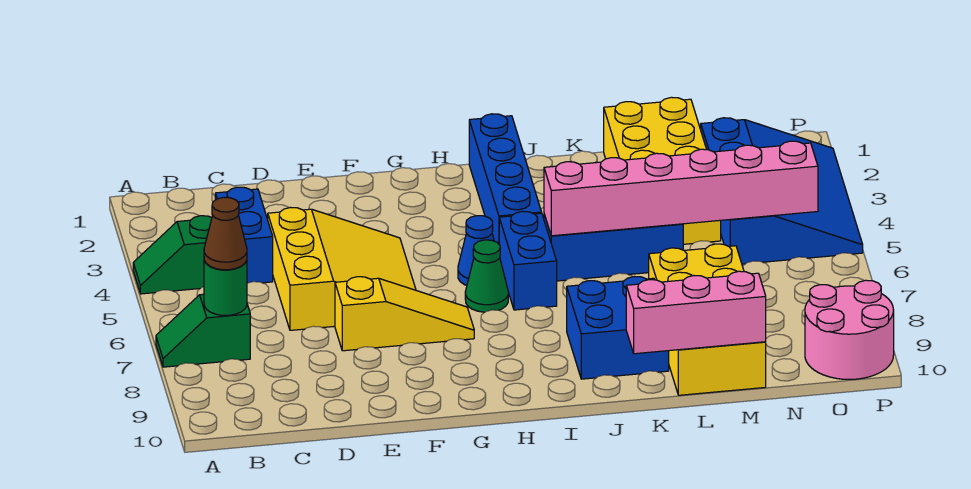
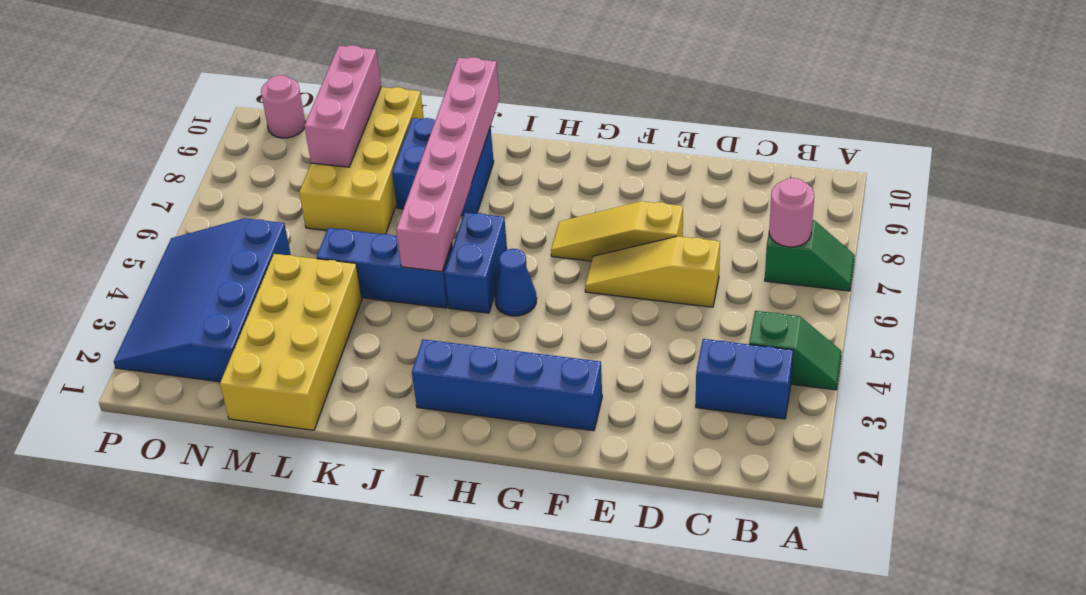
green round brick B7 level 2 -> pink round brick B7 level 2
brown cone B7 level 3 -> none
blue brick C3:C4 level 1 -> blue brick B3:C3 level 1
yellow slope D4:F6 level 1 top D -> yellow slope D6:F6 level 1 top D
green cone H6 level 1 -> none
blue brick I1:I4 level 1 -> blue brick F2:I2 level 1
pink brick J5:O5 level 2 -> pink brick J5:J10 level 2
pink brick K10:M10 level 2 -> pink brick M8:M10 level 2
pink round brick O9:P10 level 1 -> pink round brick O10 level 1

